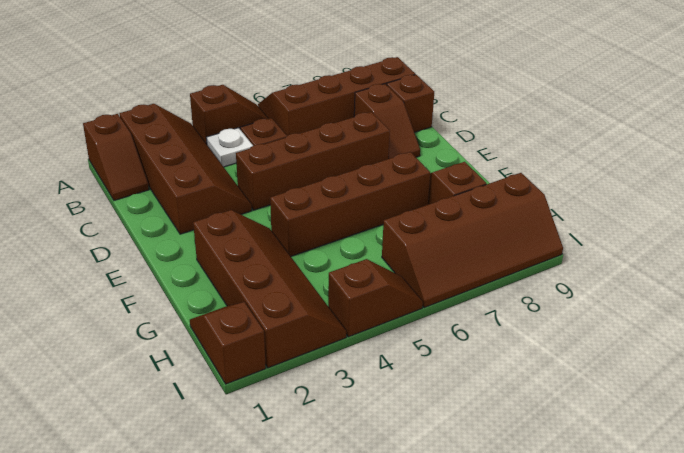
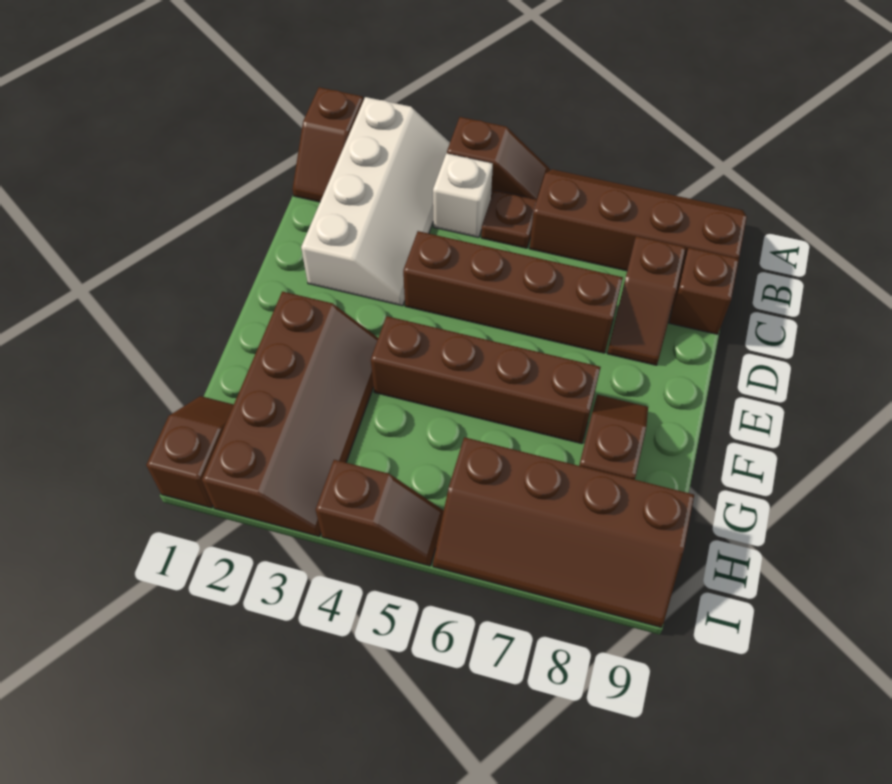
brown slope A2:D3 level 1 top 2 -> white slope A2:D3 level 1 top 2
white plate B4 level 1 -> white brick B4 level 1

